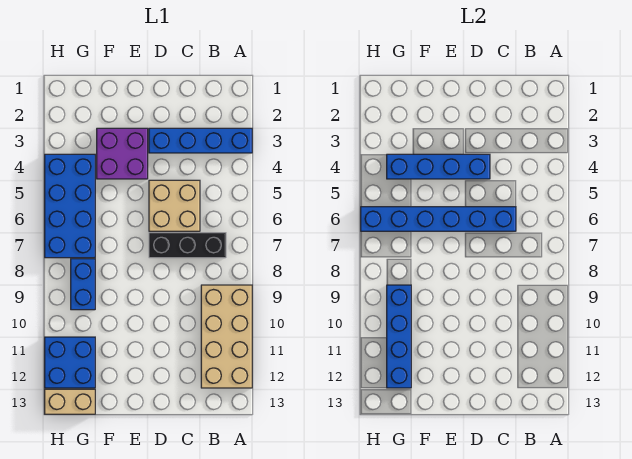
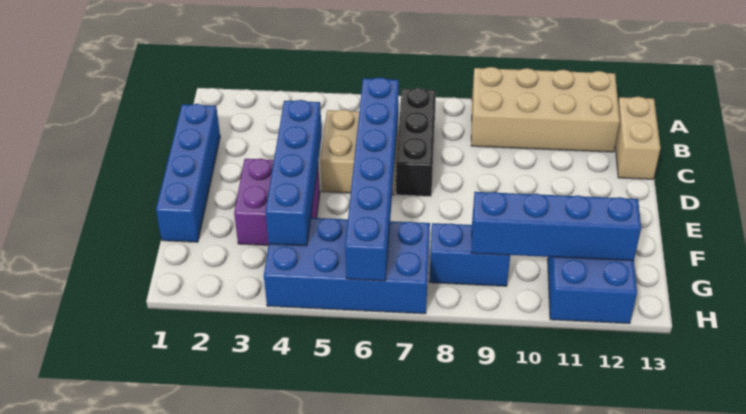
blue brick A3:D3 level 1 -> blue brick C1:F1 level 1
tan brick G13:H13 level 1 -> tan brick B13:C13 level 1

